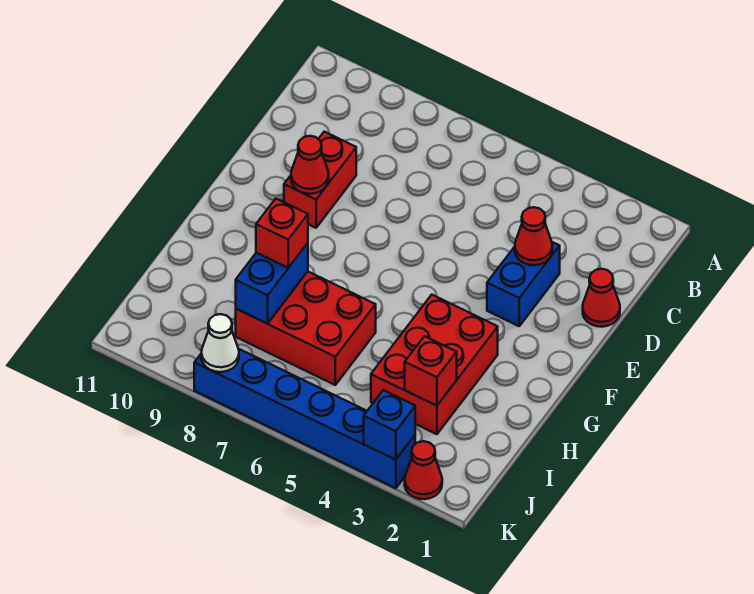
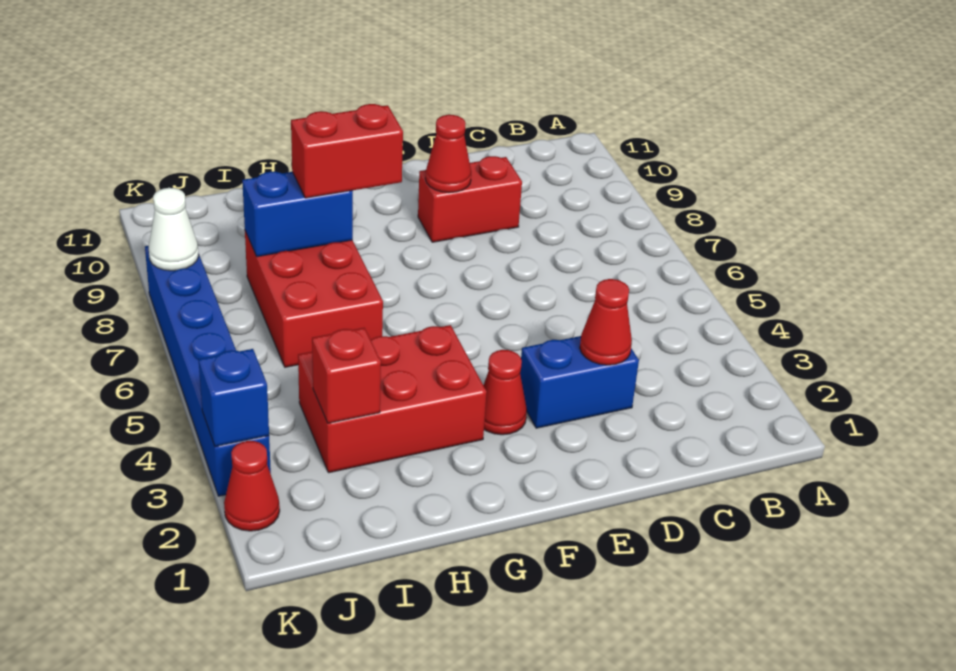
red cone D1 level 1 -> red cone F3 level 1
red brick H8 level 3 -> red brick G8:H8 level 3

